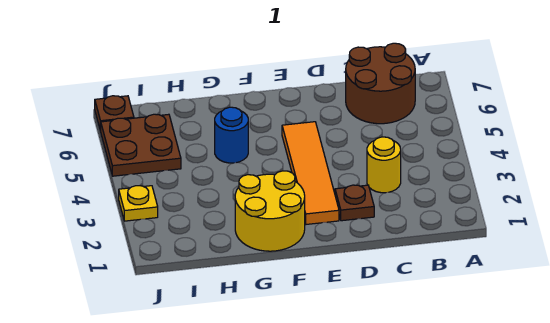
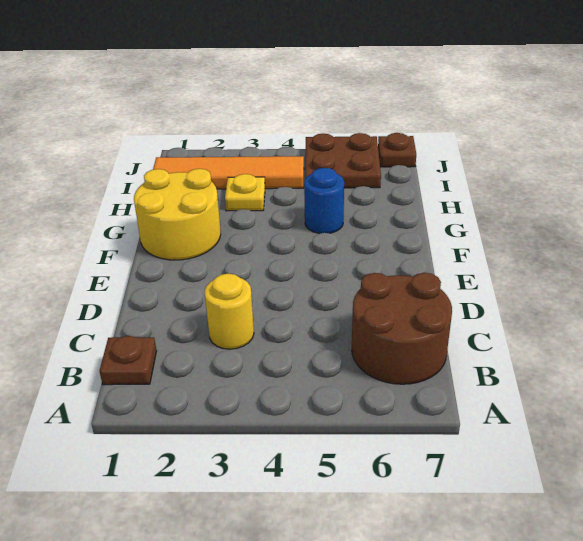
brown plate D2 level 1 -> brown plate B1 level 1
orange tile E2:E5 level 1 -> orange tile I1:I4 level 1
yellow plate J3 level 1 -> yellow plate H3 level 1

